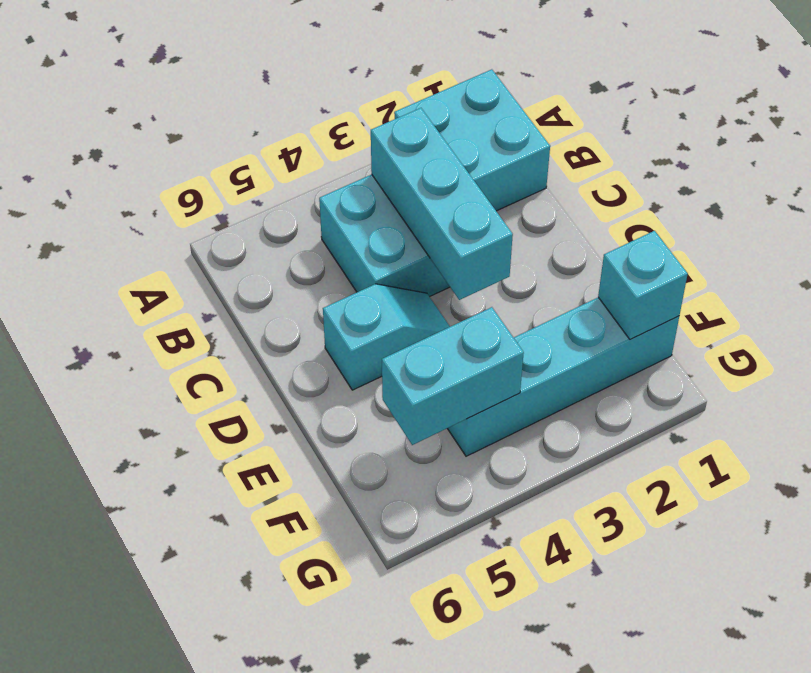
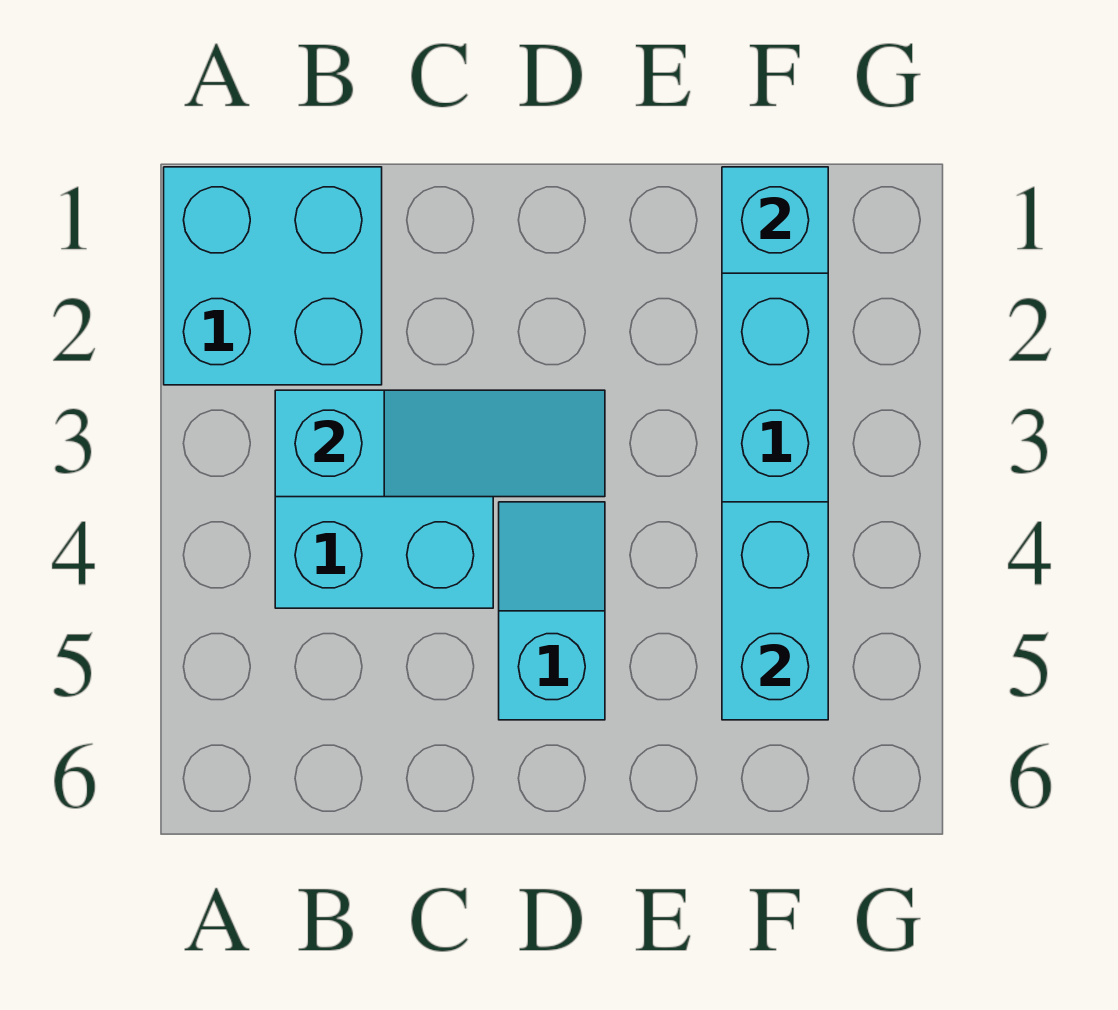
cyan brick B3:D3 level 2 -> cyan slope B3:D3 level 2 top B

